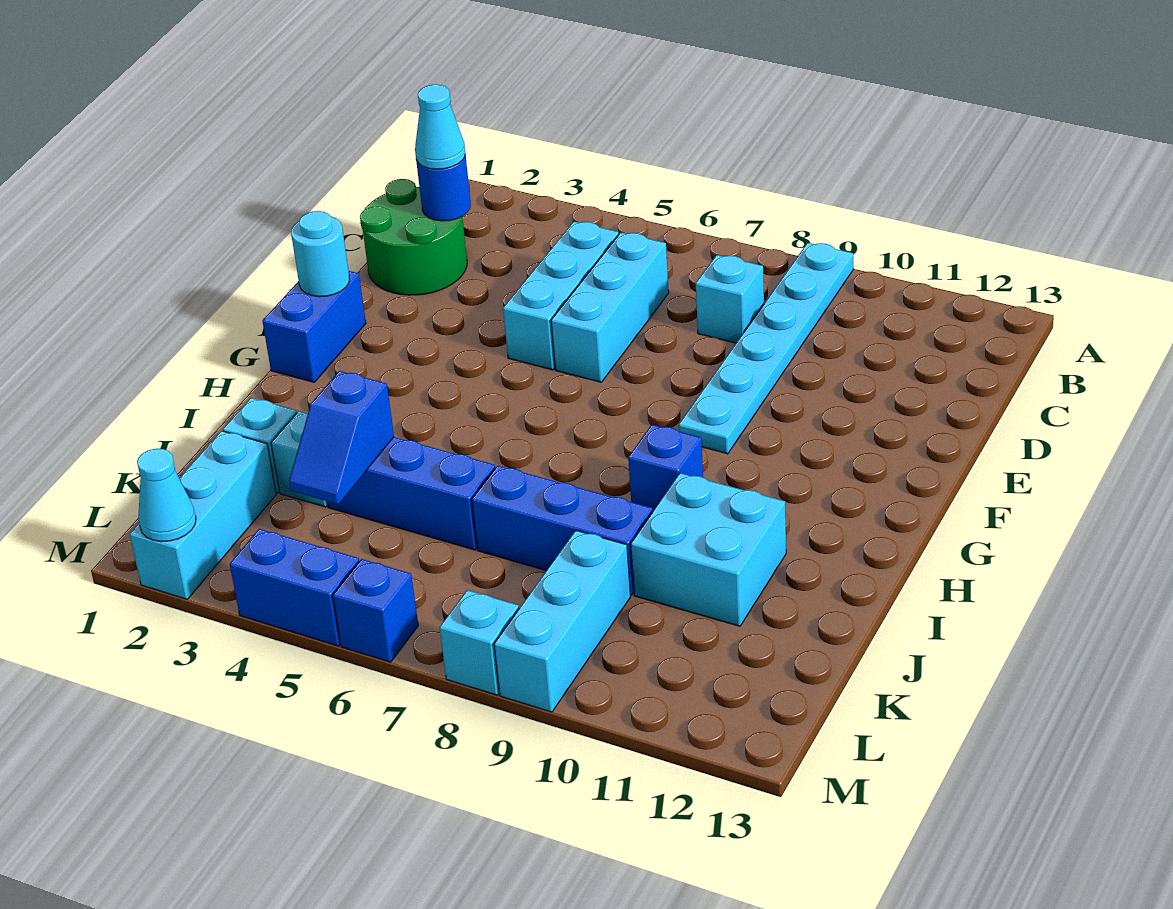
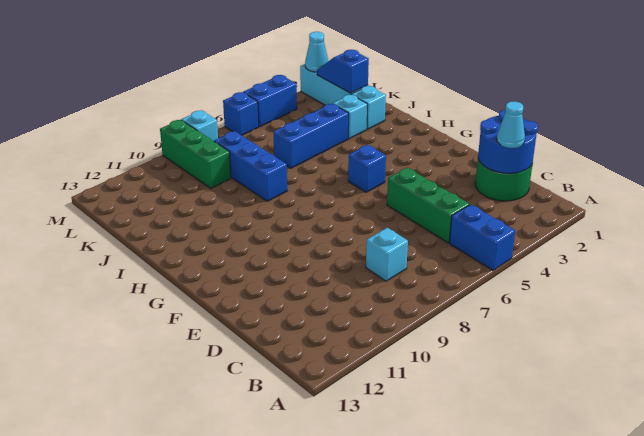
cyan plate A9:F9 level 1 -> none
blue round brick C2 level 2 -> blue round brick C1:D2 level 2
cyan brick C5:E5 level 1 -> green brick C5:E5 level 1
cyan brick C6:E6 level 1 -> none
blue brick F1:G1 level 1 -> blue brick A5:B5 level 1
cyan round brick F1 level 2 -> none
blue brick H9 level 1 -> blue brick G5 level 1
cyan brick I10:J11 level 1 -> none
blue slope J4:K4 level 2 top J -> blue slope K2:L2 level 2 top K
blue brick J7:J9 level 1 -> blue brick I8:K8 level 1
cyan brick K9:M9 level 1 -> green brick K9:M9 level 1

